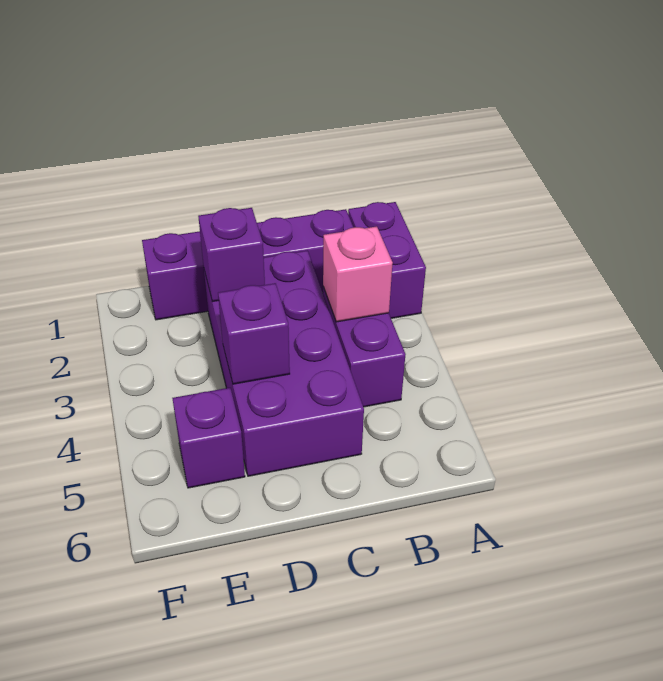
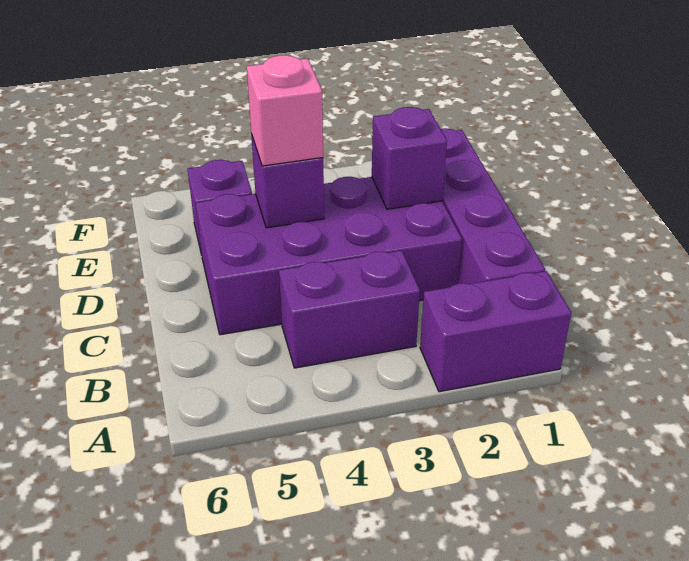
pink brick B3 level 2 -> pink brick D4 level 3

